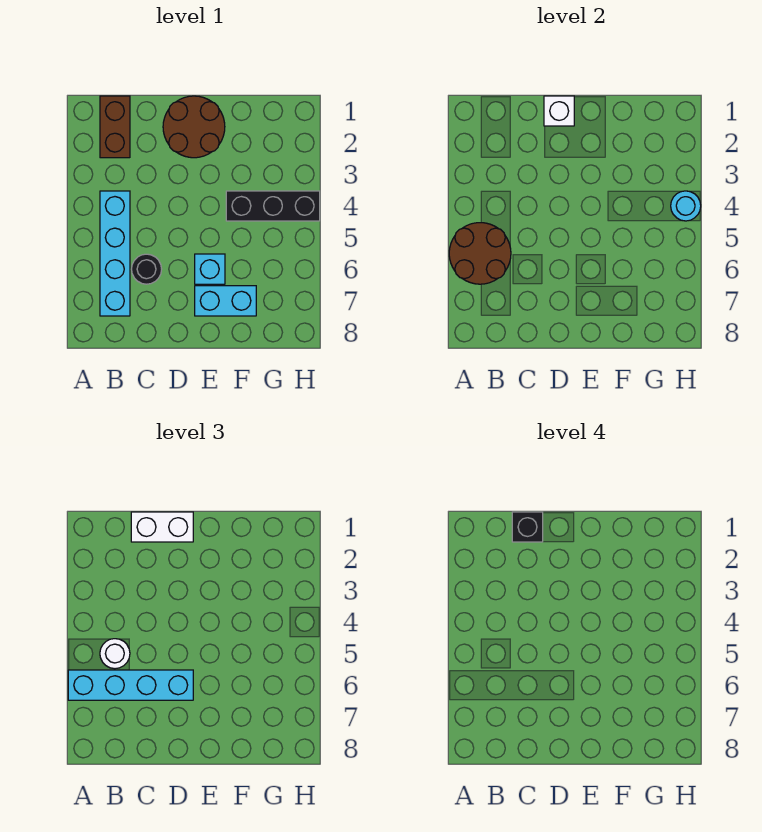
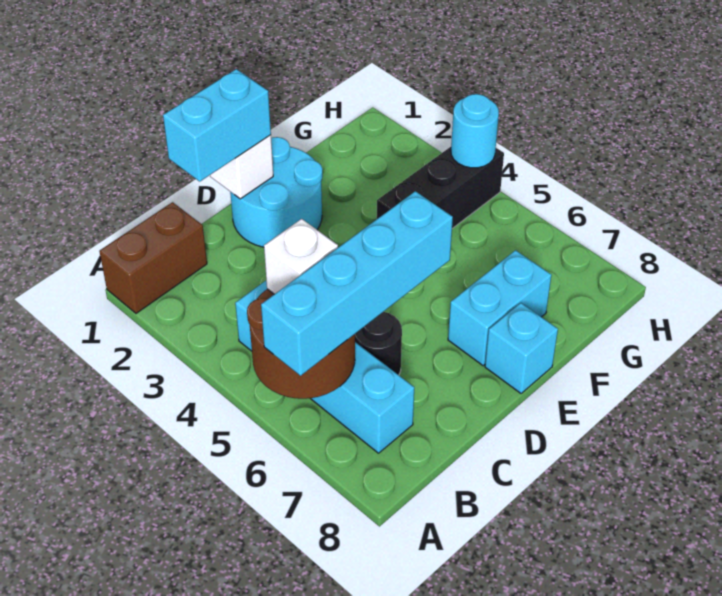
brown brick B1:B2 level 1 -> brown brick A1:B1 level 1
white round brick B5 level 3 -> white brick B5 level 3
white brick C1:D1 level 3 -> cyan brick C1:D1 level 3
black brick C1 level 4 -> none
brown round brick D1:E2 level 1 -> cyan round brick D1:E2 level 1
cyan brick E6 level 1 -> cyan brick E8 level 1

